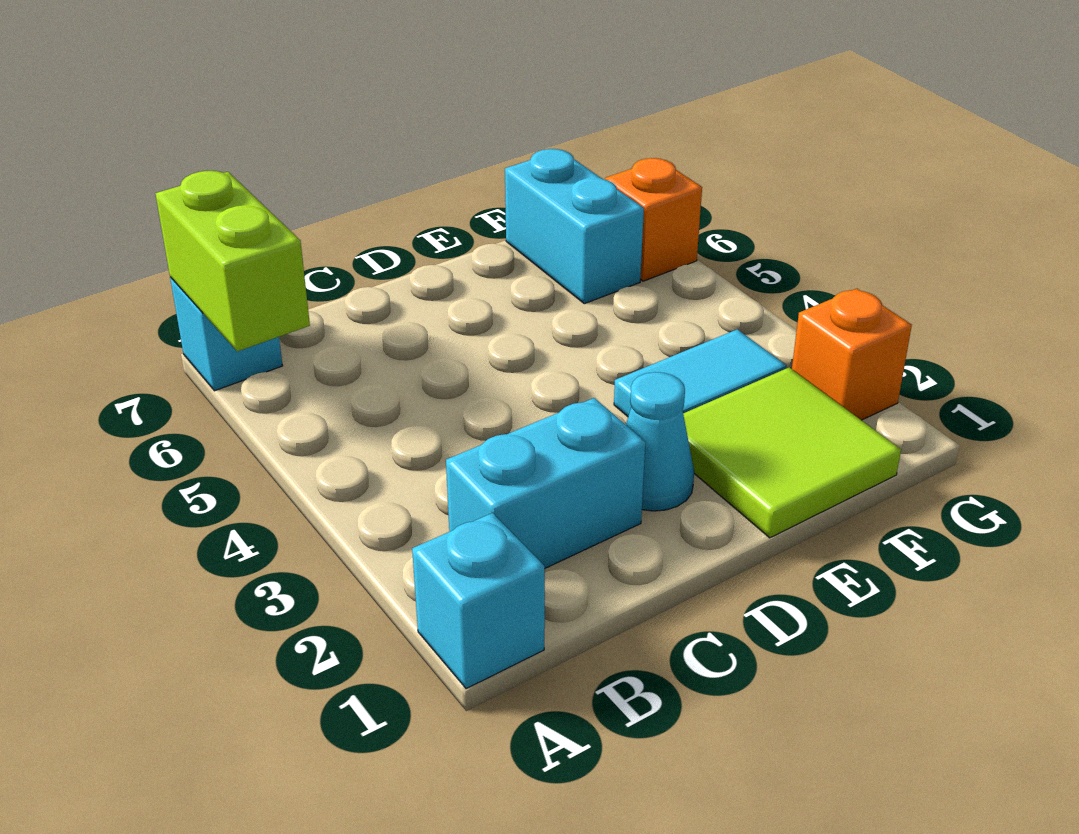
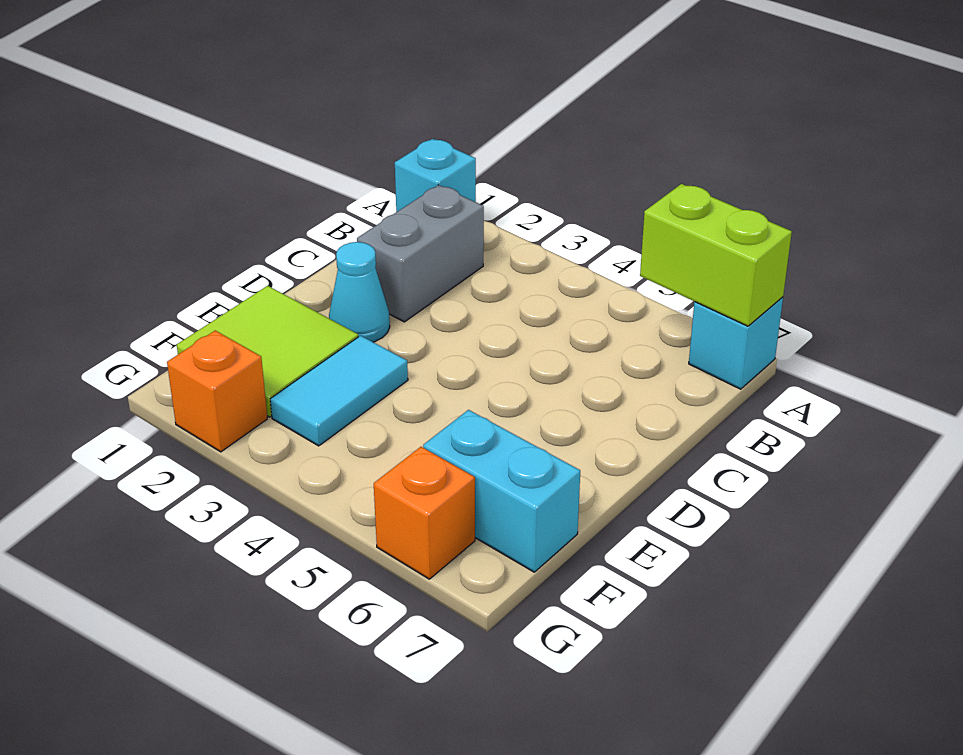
cyan brick B2:C2 level 1 -> grey brick B2:C2 level 1

